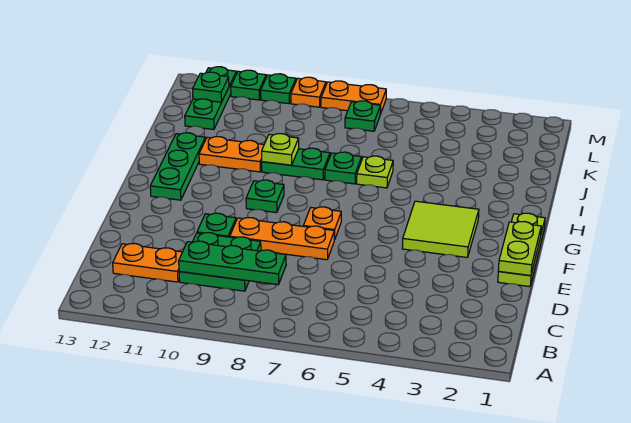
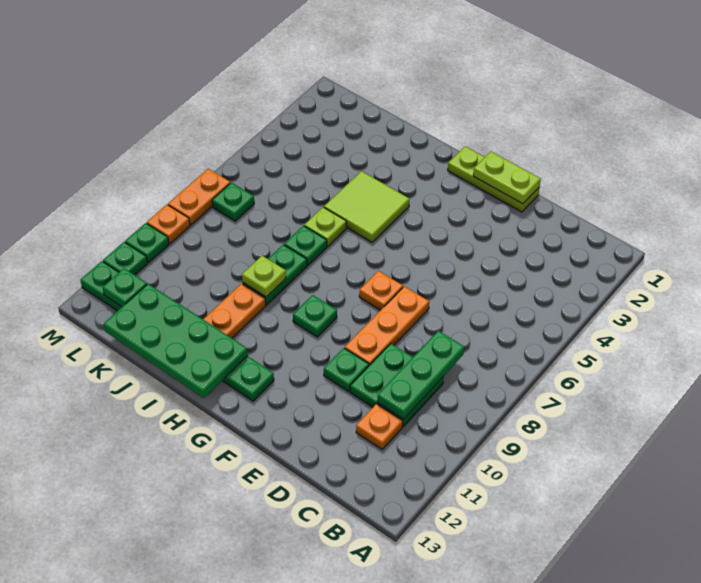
orange plate C11:C12 level 1 -> orange plate C11 level 1
lime tile F3:G4 level 1 -> lime tile H4:I5 level 1
none -> green plate H12:K13 level 2

